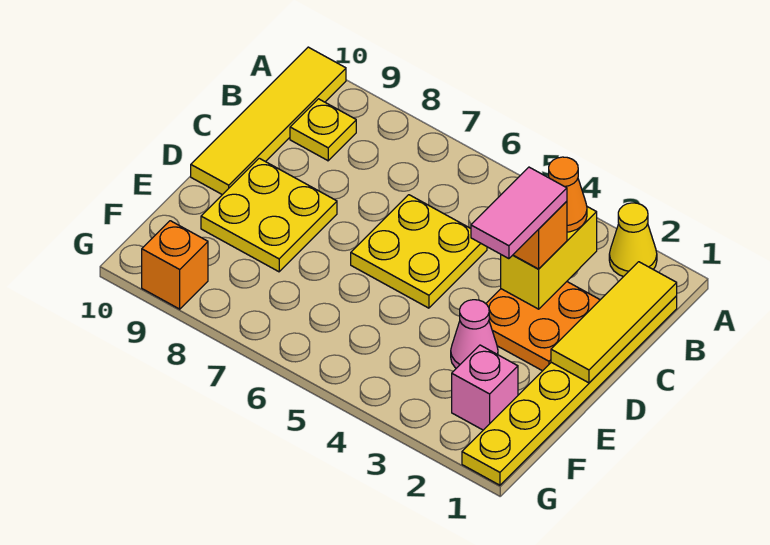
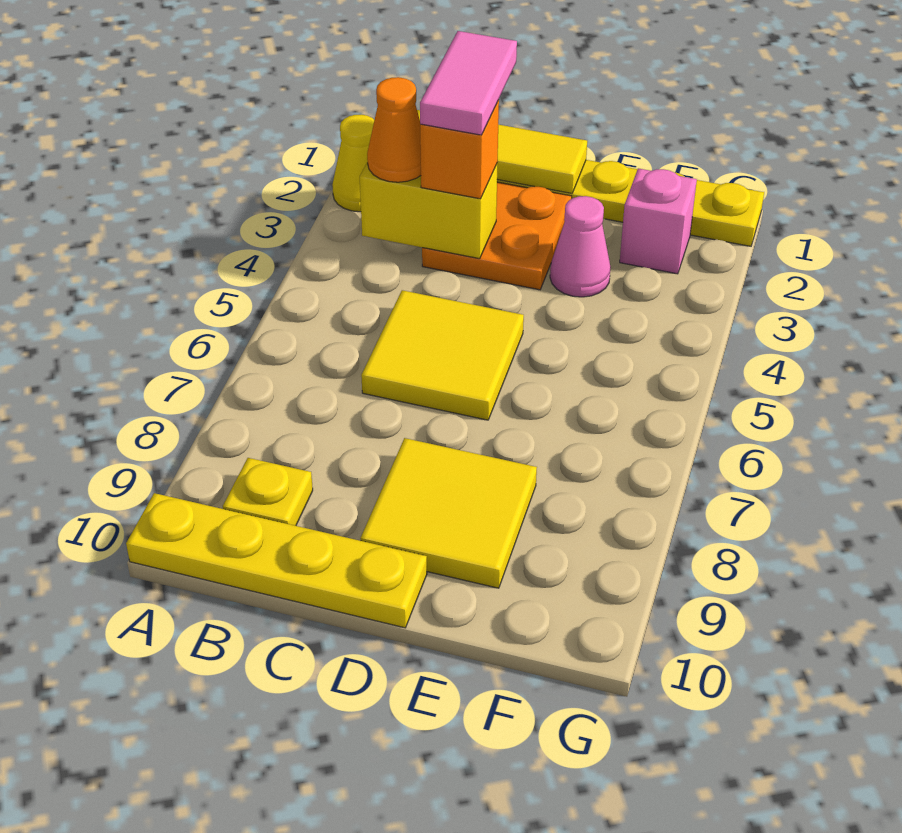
yellow tile A10:D10 level 1 -> yellow plate A10:D10 level 1
pink tile C3:D3 level 4 -> pink tile C2:C3 level 4
yellow plate C5:D6 level 1 -> yellow tile C5:D6 level 1
yellow plate D8:E9 level 1 -> yellow tile D8:E9 level 1
orange brick G9 level 1 -> none

